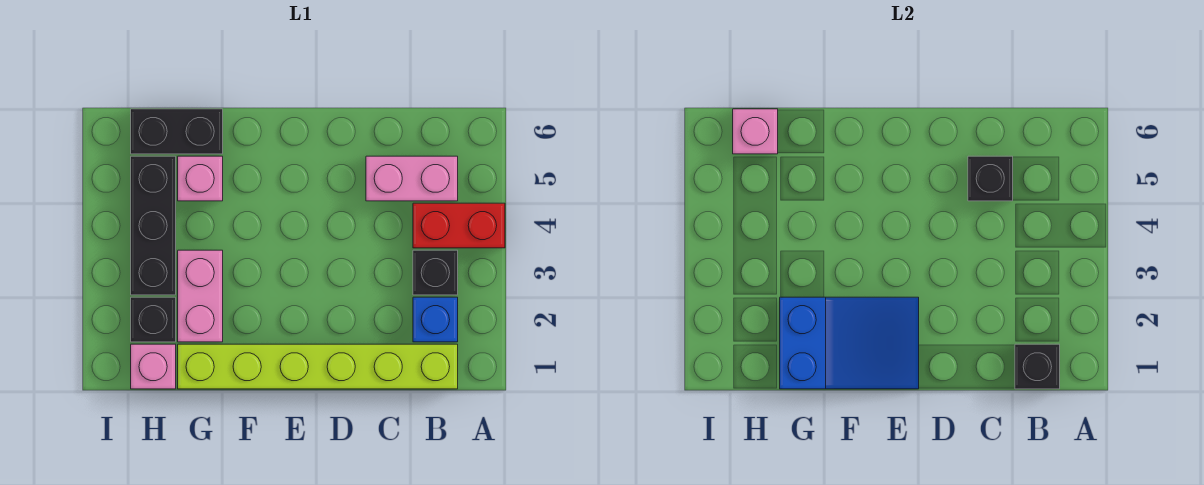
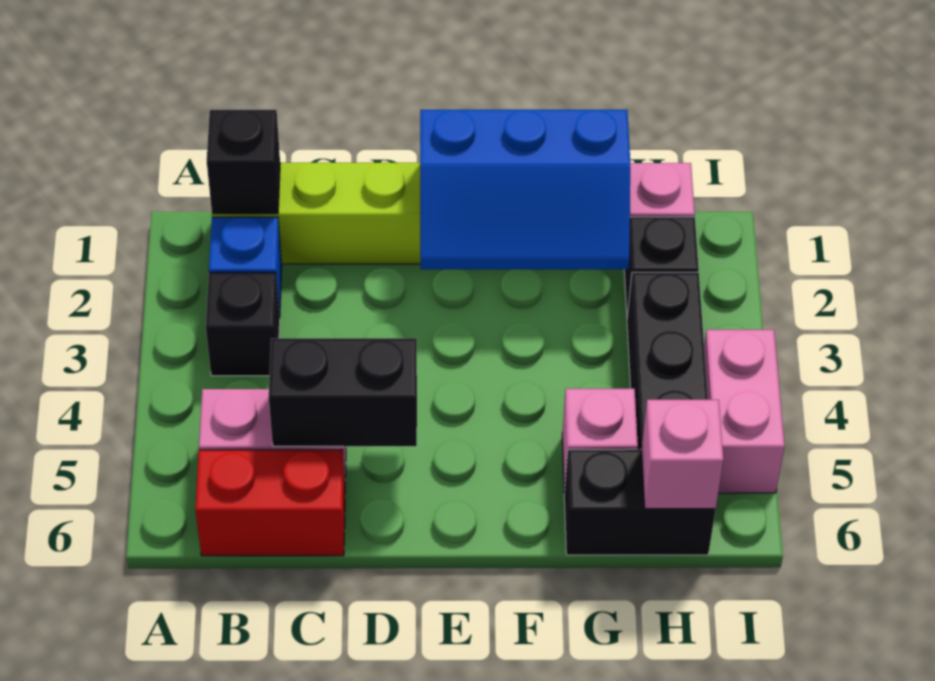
red brick A4:B4 level 1 -> red brick B6:C6 level 1
black brick C5 level 2 -> black brick C5:D5 level 2
blue slope E1:G2 level 2 top G -> blue slope E1:G2 level 2 top 1
pink brick G2:G3 level 1 -> pink brick I4:I5 level 1

